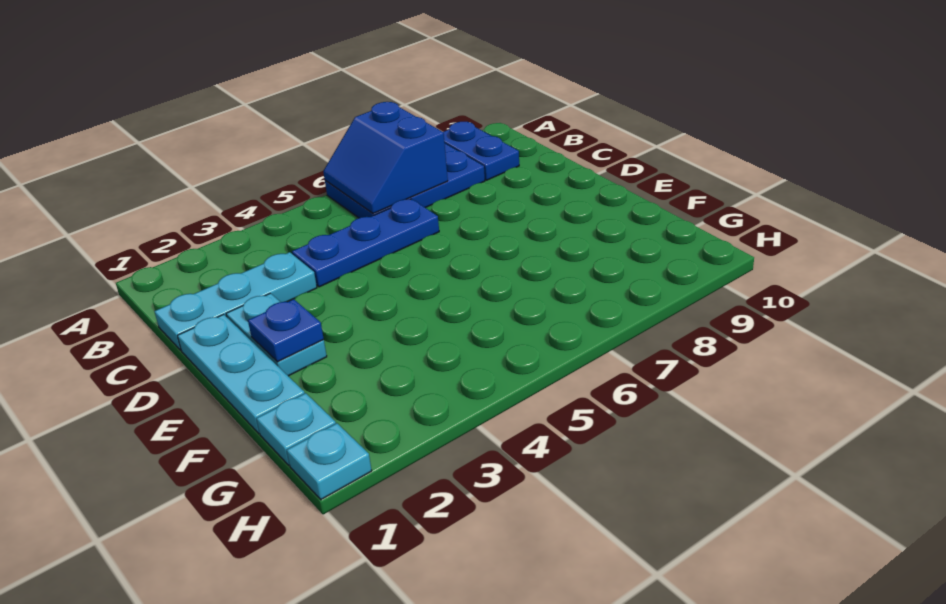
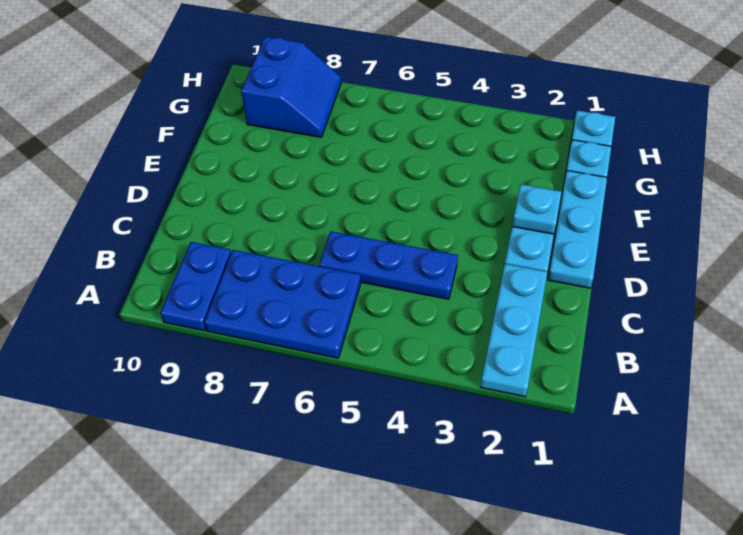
blue slope A6:B7 level 2 top 7 -> blue slope G8:H9 level 1 top 9
cyan plate C1:C3 level 1 -> cyan plate A2:C2 level 1
blue plate E2 level 2 -> cyan plate E2 level 2

